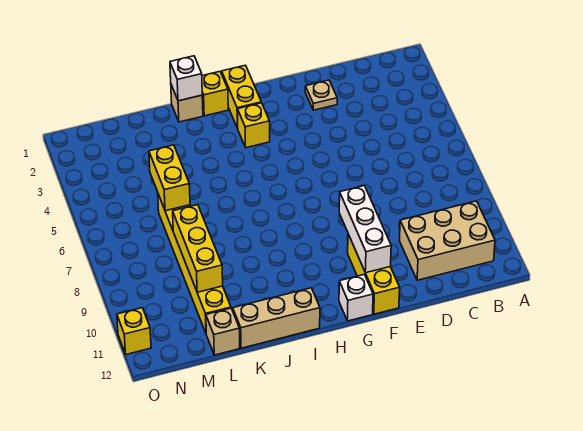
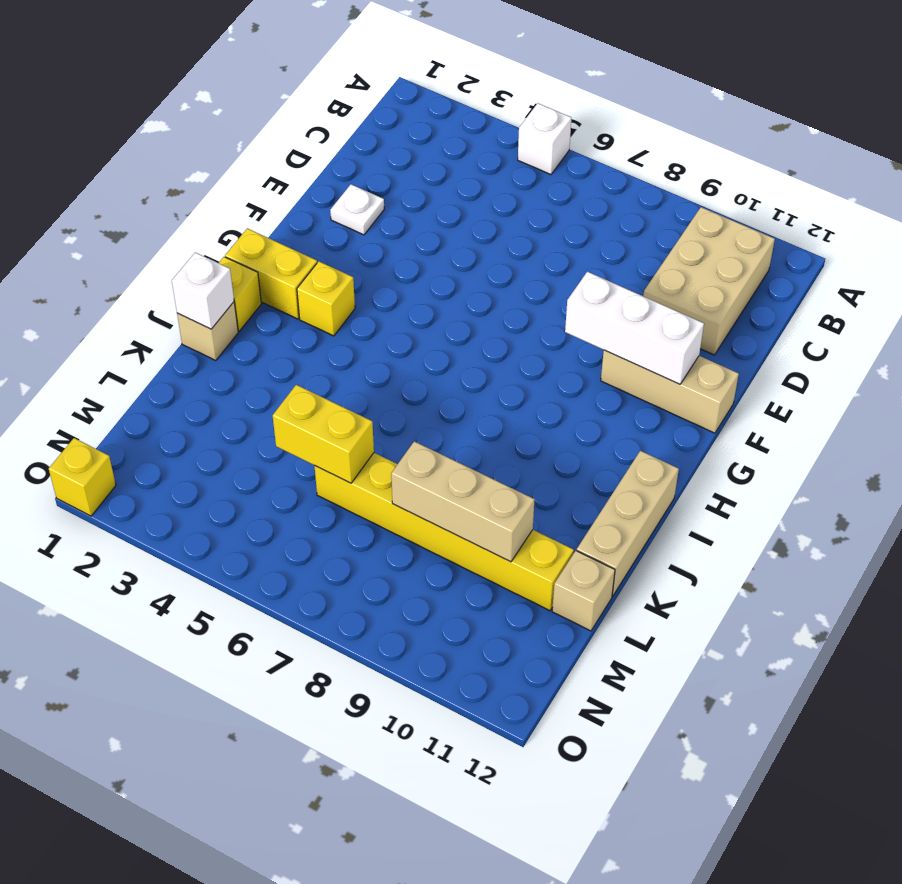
tan plate E2 level 1 -> white plate E2 level 1
yellow brick F10:F12 level 1 -> tan brick F10:F12 level 1
white brick G12 level 1 -> white brick A5 level 1
yellow brick L8:L10 level 2 -> tan brick L8:L10 level 2
yellow brick O11 level 1 -> yellow brick O1 level 1

